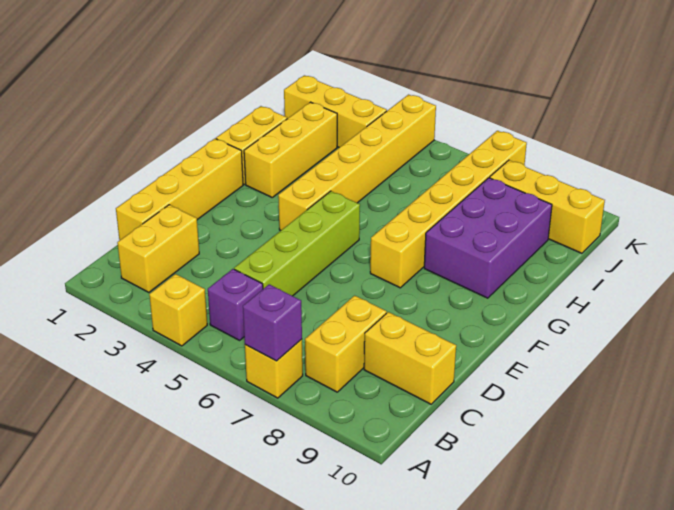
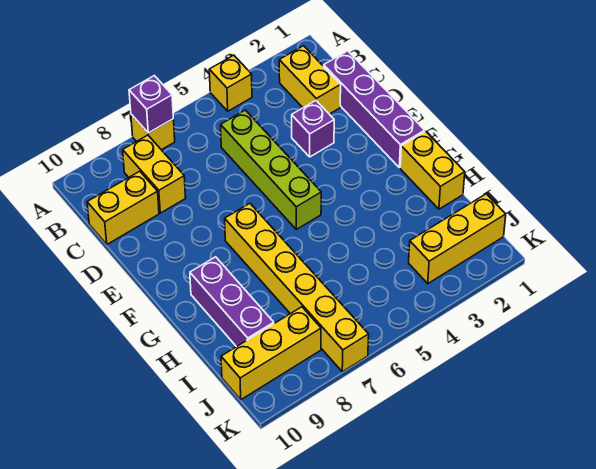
purple brick B5 level 1 -> purple brick D3 level 1
yellow brick C1:F1 level 1 -> purple brick C1:F1 level 1
yellow brick F4:K4 level 1 -> none
yellow brick G2:I2 level 1 -> none
purple brick G8:I9 level 1 -> purple brick G9:I9 level 1

